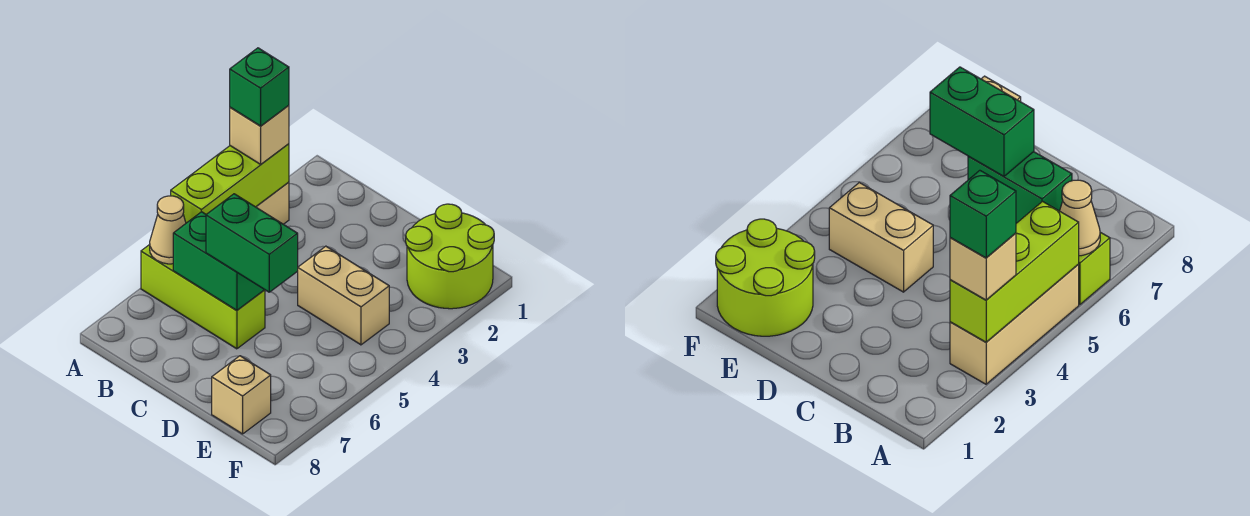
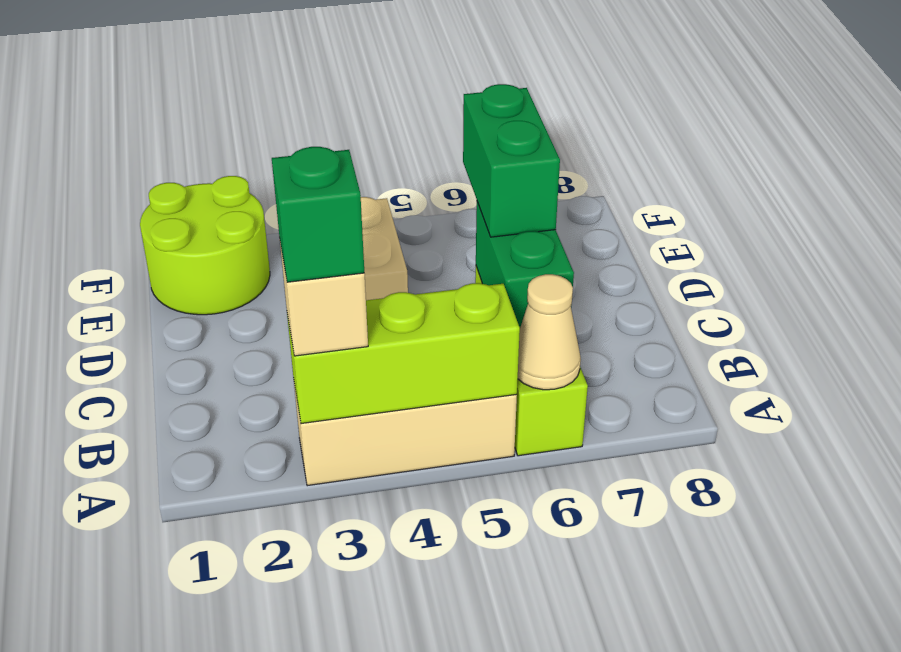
tan brick E8 level 1 -> none

